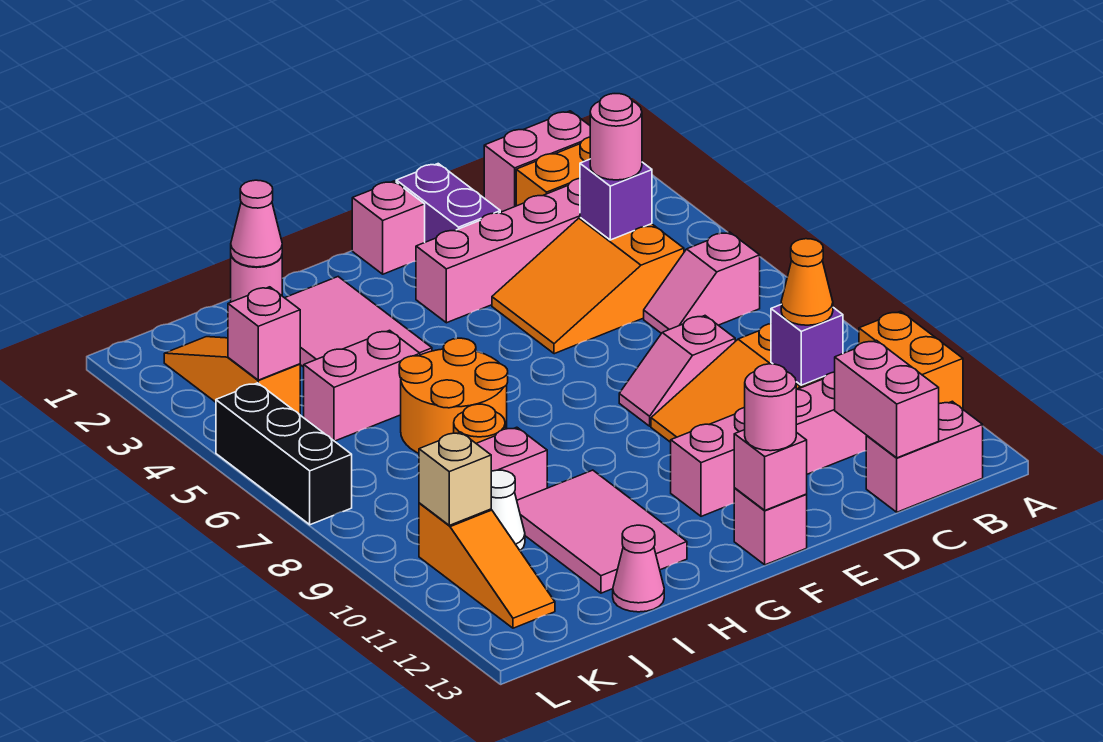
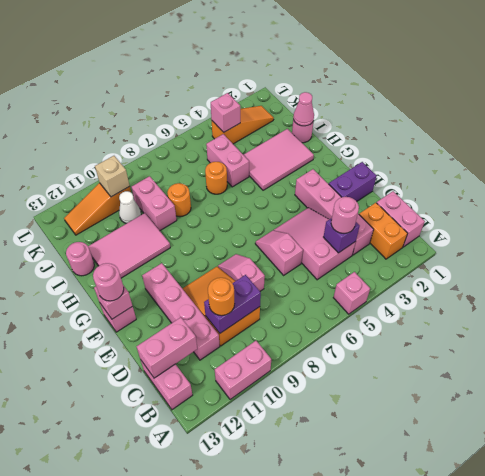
orange brick A10:A11 level 1 -> pink brick A10:A11 level 1
pink slope B6:C6 level 1 top B -> pink slope D6:E6 level 1 top D
orange slope C4:E5 level 1 top C -> pink slope C4:E5 level 1 top C
purple brick C10 level 2 -> purple brick C9:C10 level 2
orange cone C10 level 3 -> orange round brick C10 level 3
pink brick F1 level 1 -> pink brick A5 level 1
orange round brick H6:I7 level 1 -> orange round brick I6 level 1
pink cone I13 level 1 -> pink round brick I13 level 1
black brick L5:L7 level 1 -> none

